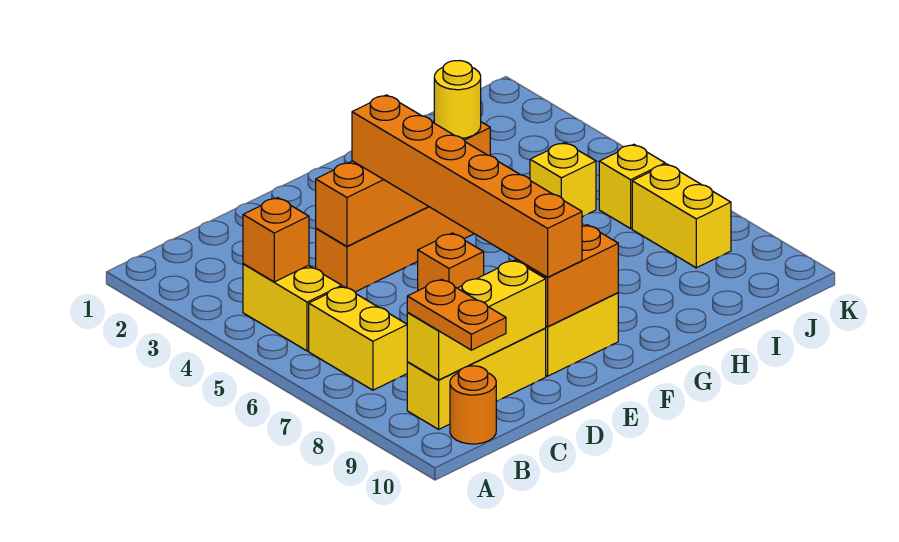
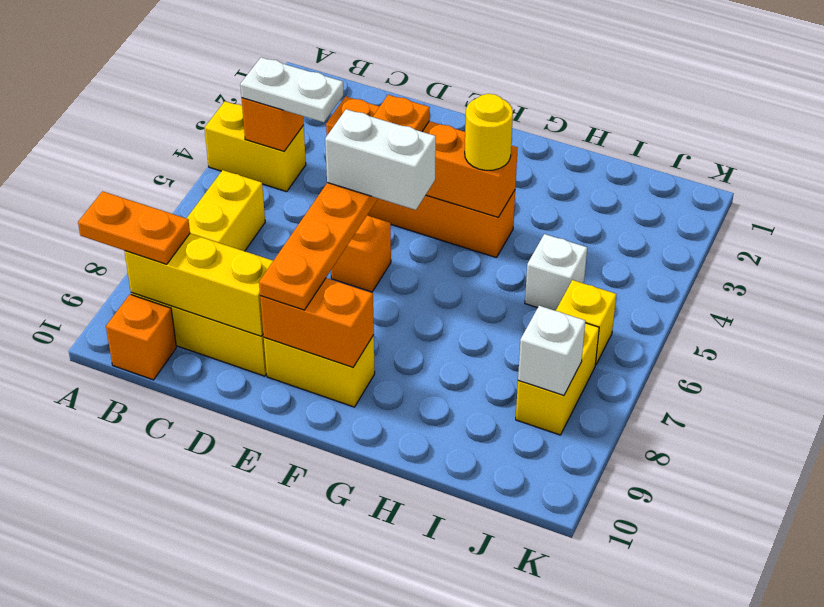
yellow brick B4:B5 level 1 -> yellow brick A4:B4 level 1
none -> white plate B4:C4 level 3
orange plate B9:B10 level 3 -> orange plate A9:B9 level 3
orange round brick B10 level 1 -> orange brick B10 level 1
orange brick E4:E9 level 3 -> orange plate E4:E9 level 3
none -> white brick E6:F6 level 4
yellow brick I5 level 1 -> white brick I5 level 1
none -> white brick J8 level 2

